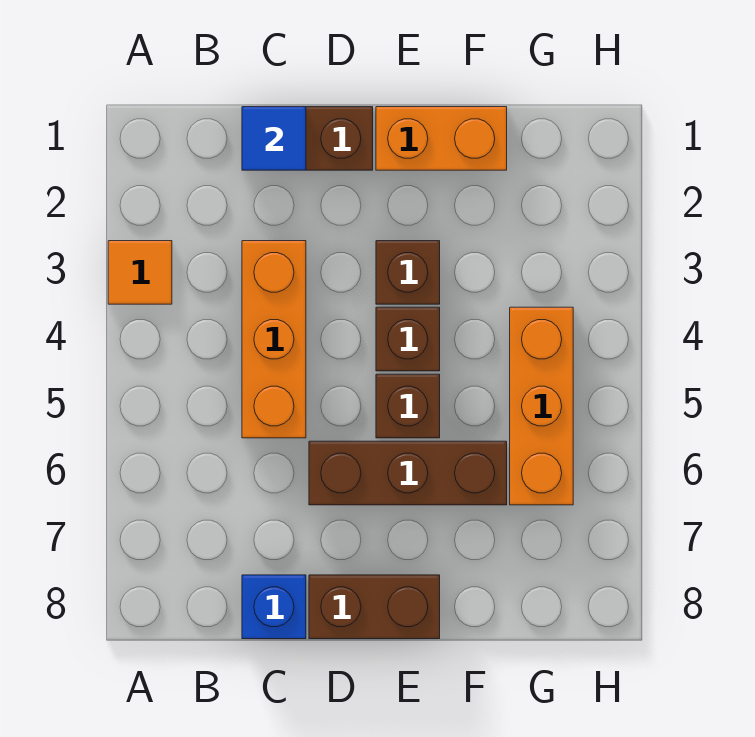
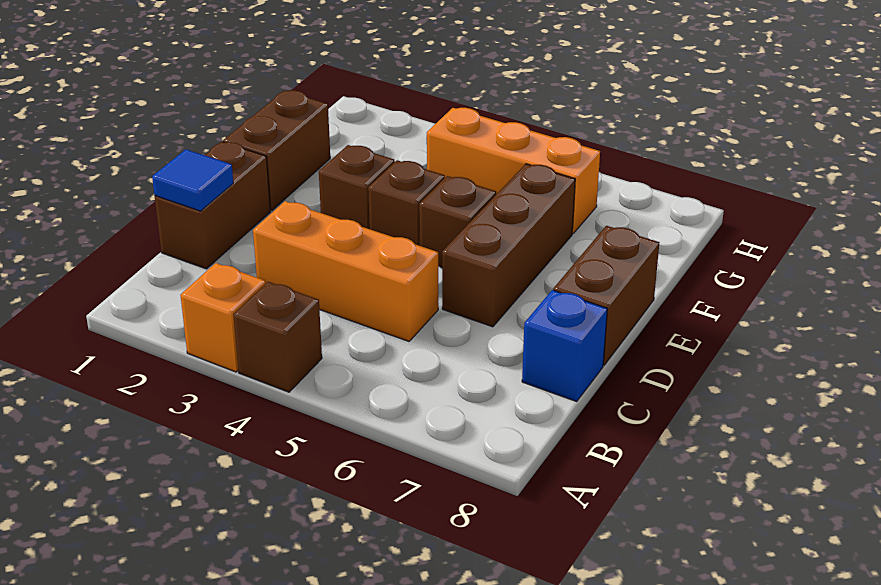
orange tile A3 level 1 -> orange brick A3 level 1
none -> brown brick A4 level 1
orange brick E1:F1 level 1 -> brown brick E1:F1 level 1

